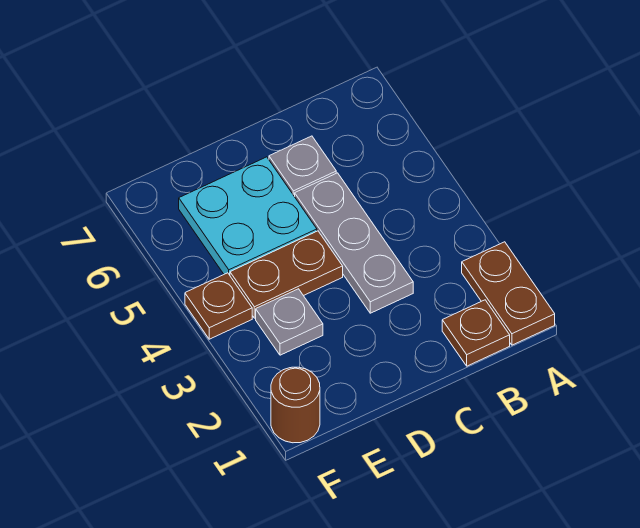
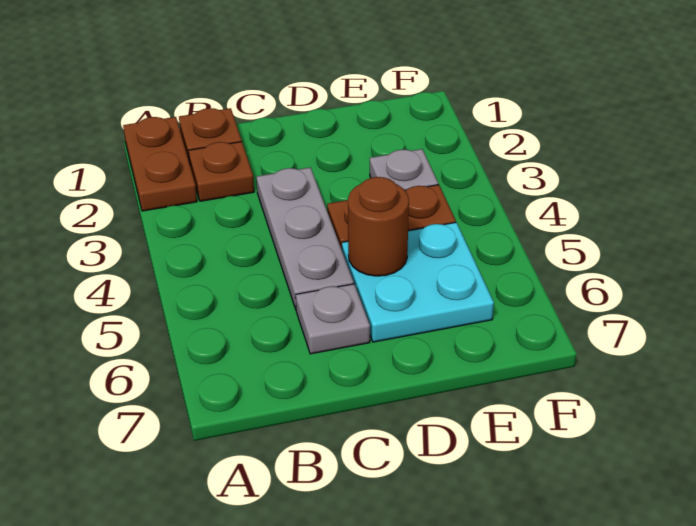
brown round brick F1 level 1 -> brown round brick D5 level 2
brown plate F4 level 1 -> brown plate B2 level 1

